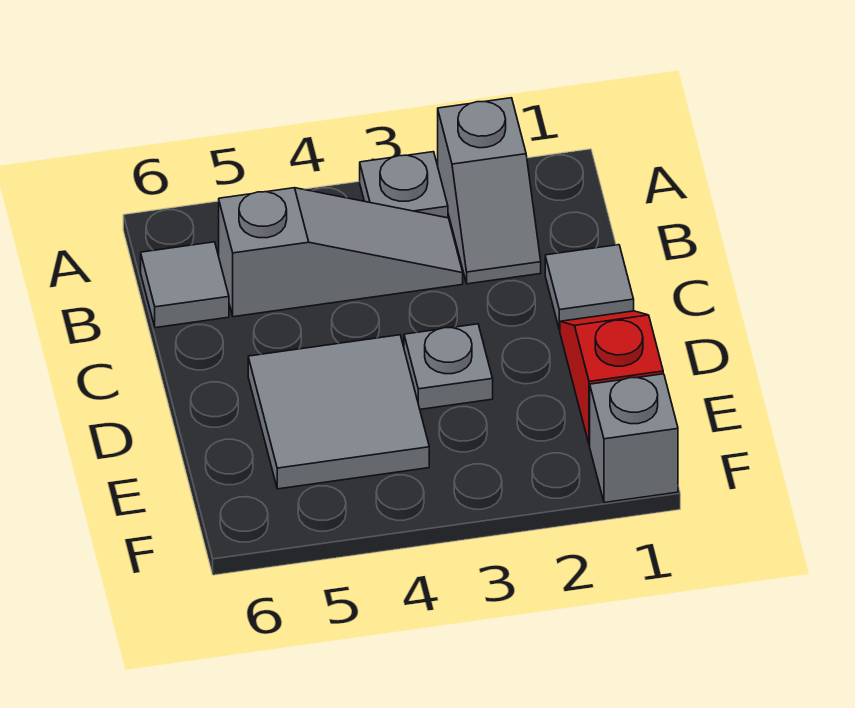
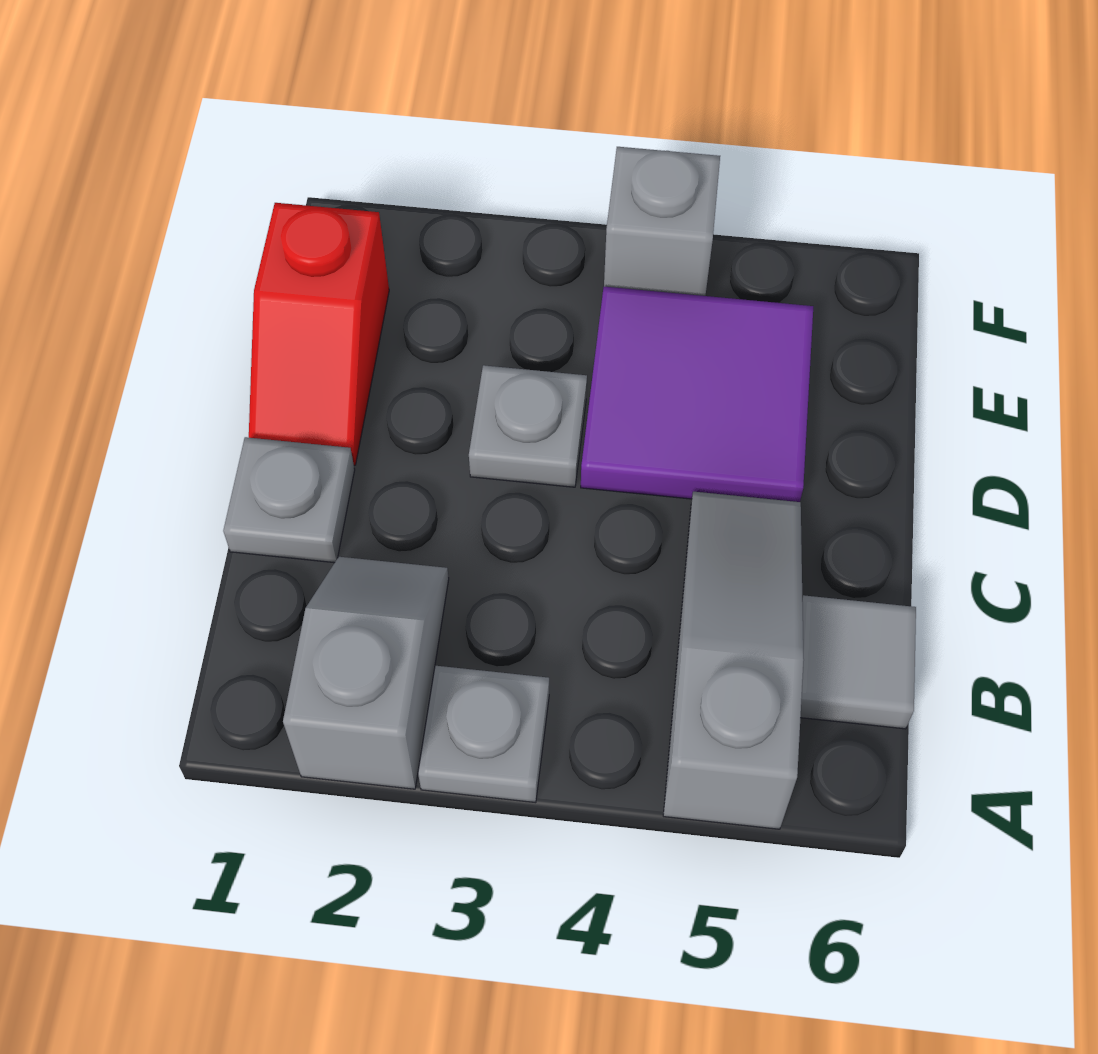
grey slope B3:B5 level 1 top 5 -> grey slope A5:C5 level 1 top A
grey tile C1 level 1 -> grey plate C1 level 1
grey tile D4:E5 level 1 -> purple tile D4:E5 level 1
grey brick F1 level 1 -> grey brick F4 level 1

